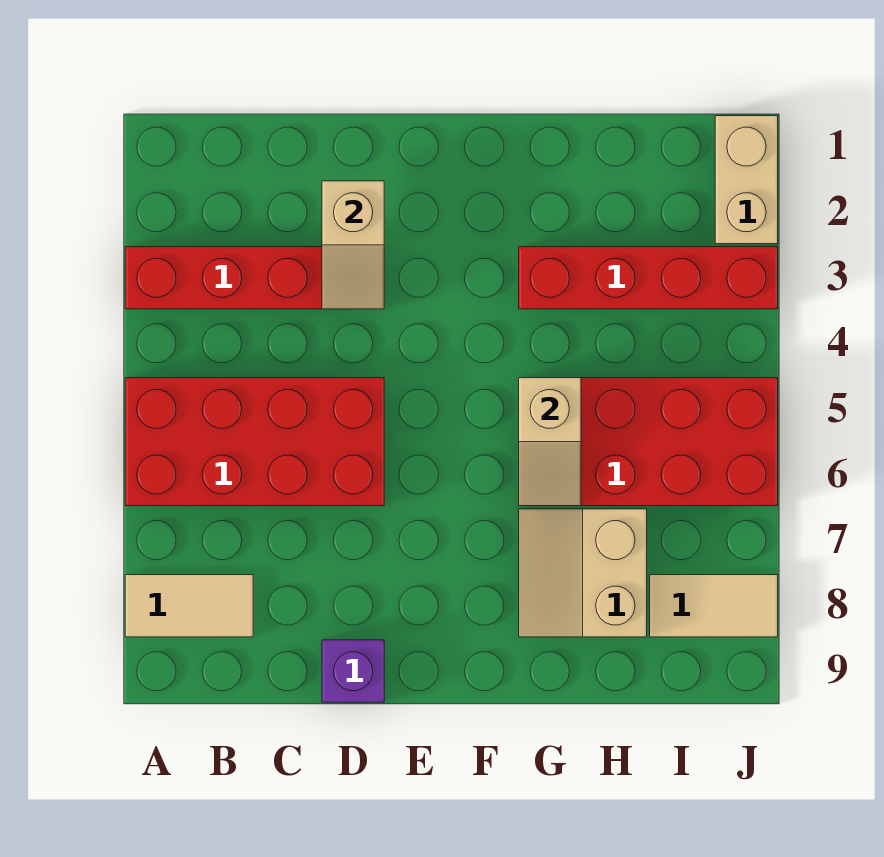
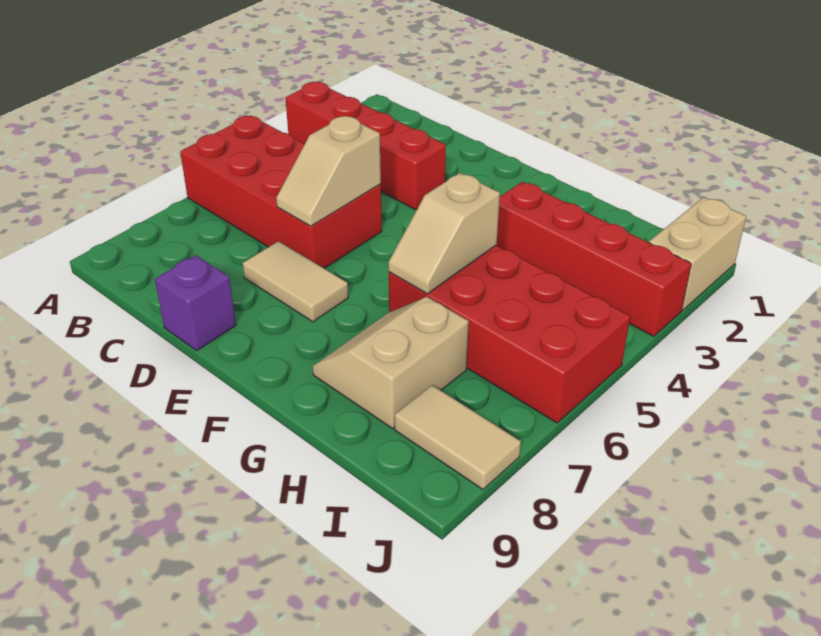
tan tile A8:B8 level 1 -> tan tile D7:E7 level 1
tan slope D2:D3 level 2 top 2 -> tan slope D5:D6 level 2 top 5

